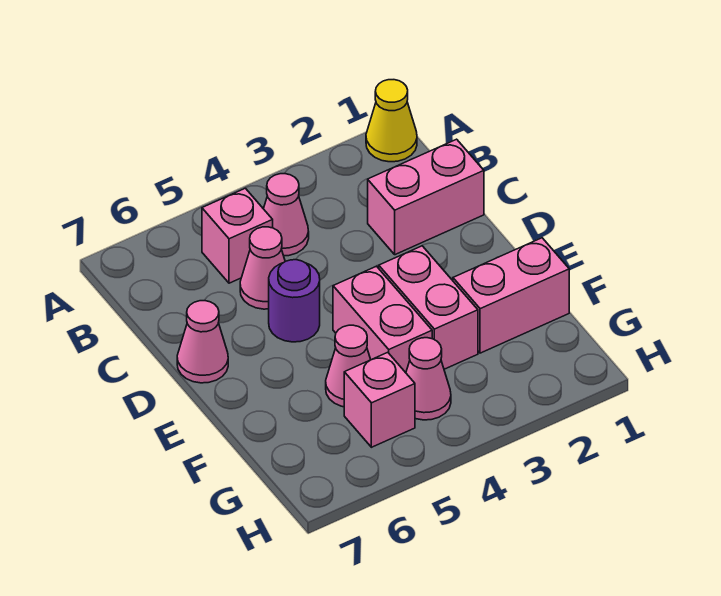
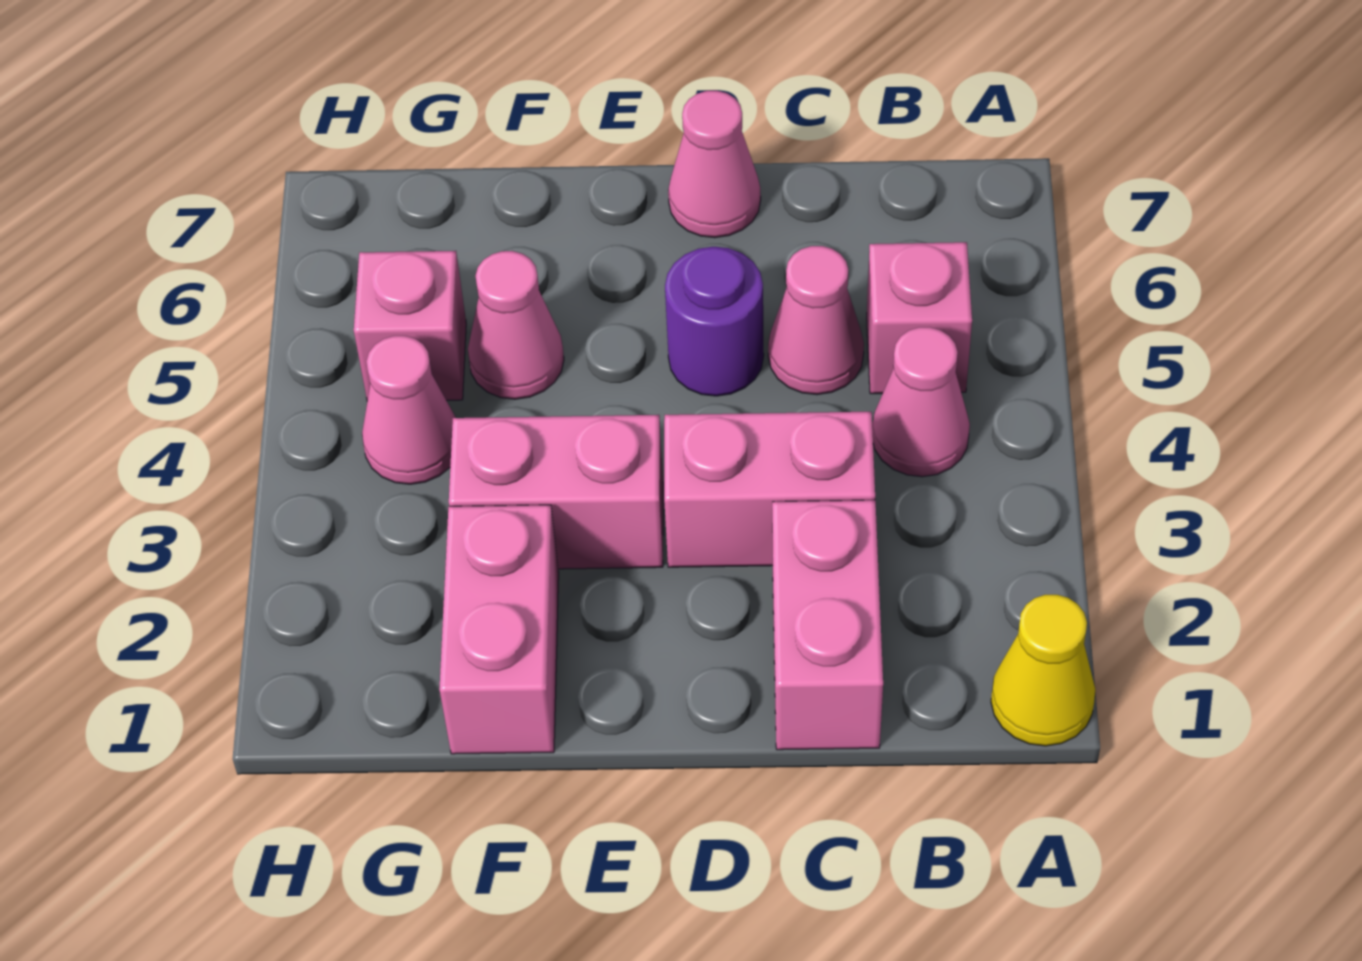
pink brick E4:F4 level 1 -> pink brick C3:D3 level 1

